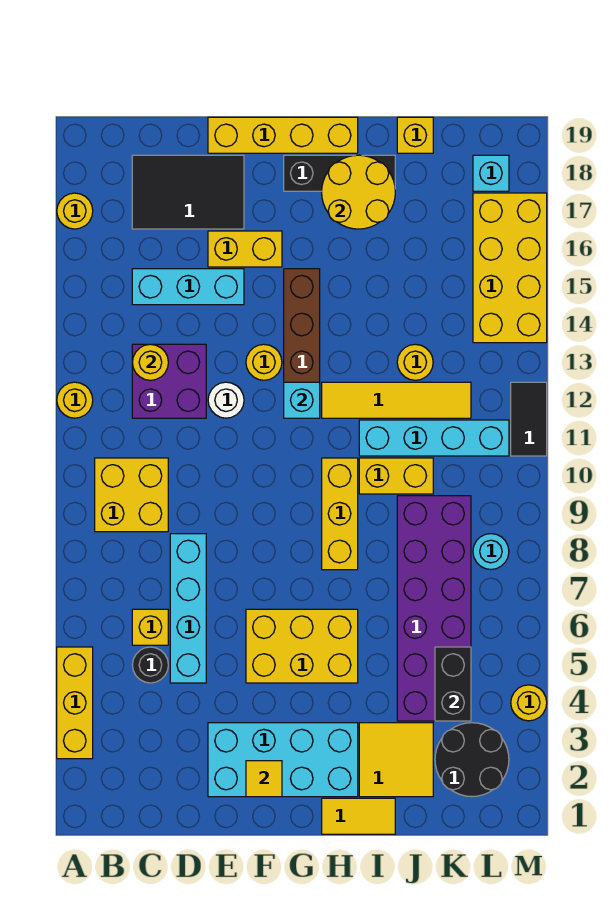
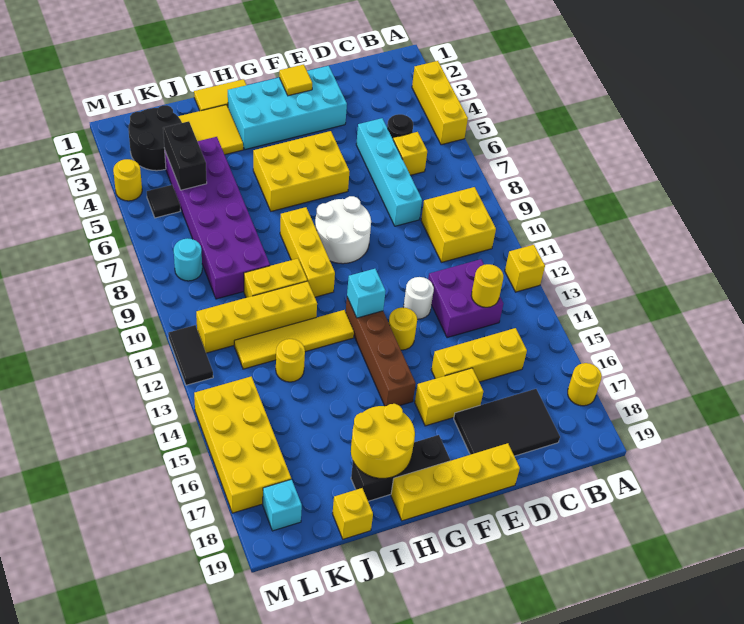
yellow round brick A12 level 1 -> yellow brick A12 level 1
cyan brick C15:E15 level 1 -> yellow brick C15:E15 level 1
none -> white round brick F8:G9 level 1
cyan brick I11:L11 level 1 -> yellow brick I11:L11 level 1
none -> black tile L5 level 1

